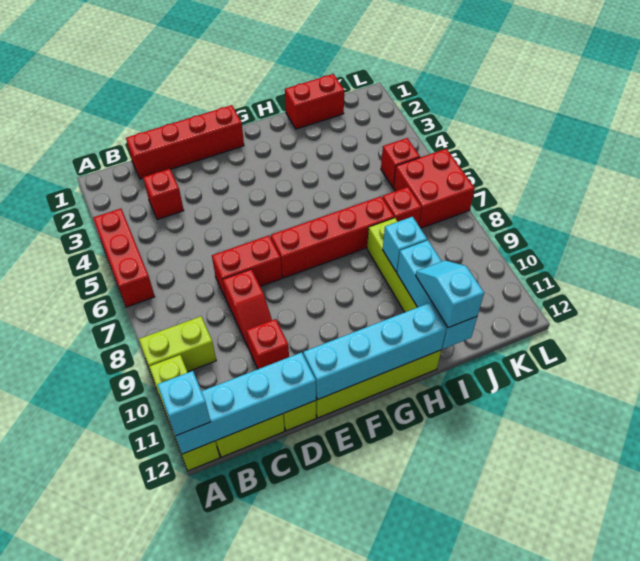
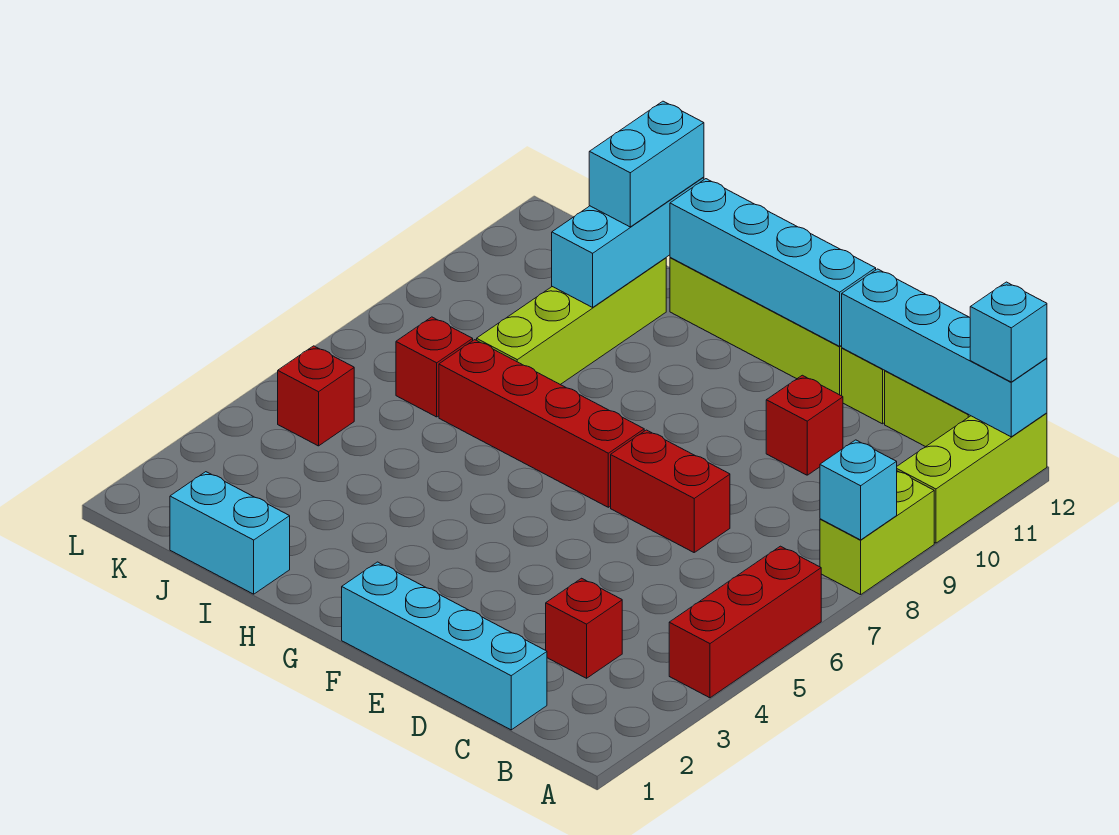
lime brick A9:B9 level 1 -> lime brick A8:A9 level 1
red brick C1:F1 level 1 -> cyan brick C1:F1 level 1
red slope D8:D9 level 1 top 8 -> none
red brick I1:J1 level 1 -> cyan brick I1:J1 level 1
cyan brick I9 level 2 -> cyan brick A8 level 2
cyan slope I11:I12 level 3 top 12 -> cyan brick I11:I12 level 3
red brick K6:L7 level 1 -> none

